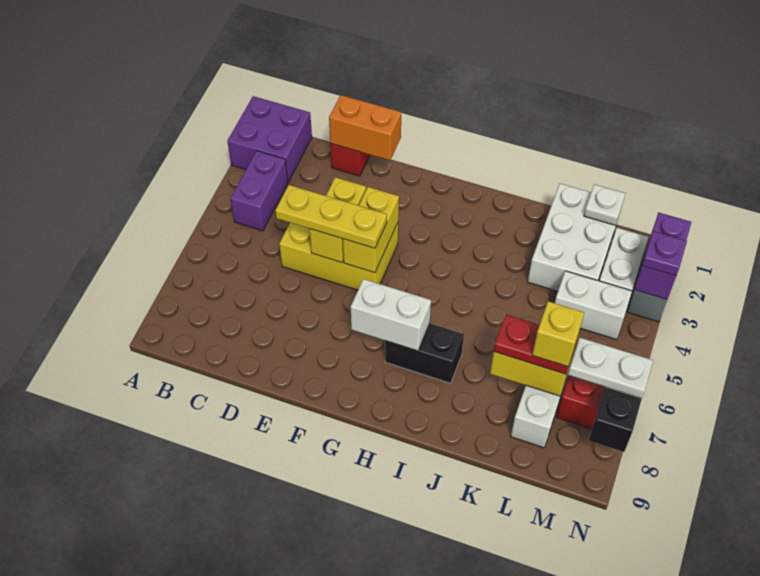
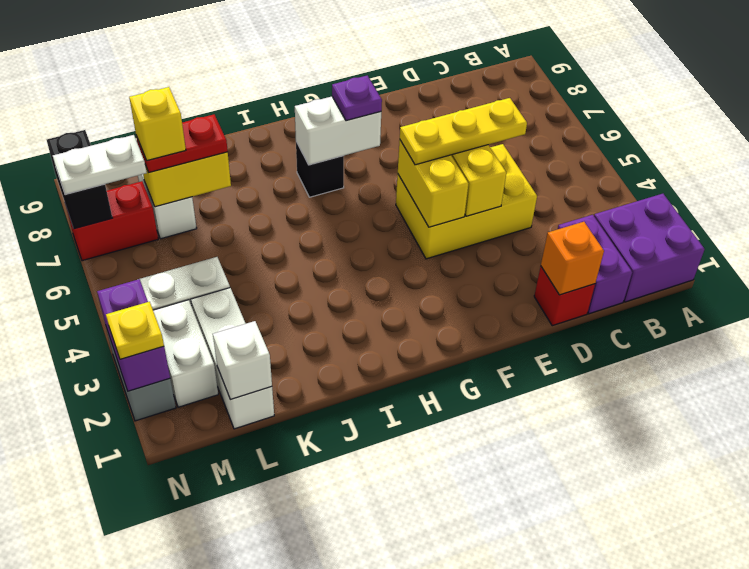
purple brick B3:B4 level 1 -> purple brick C1:C2 level 1
orange brick D1:E1 level 2 -> orange brick D1 level 2
black brick H7:I7 level 1 -> black brick H7 level 1
white brick K1:L3 level 1 -> white brick L1:L3 level 1
white plate L1 level 2 -> white brick L1 level 2
none -> yellow plate N2 level 3
purple plate N3 level 3 -> purple plate G7 level 3

